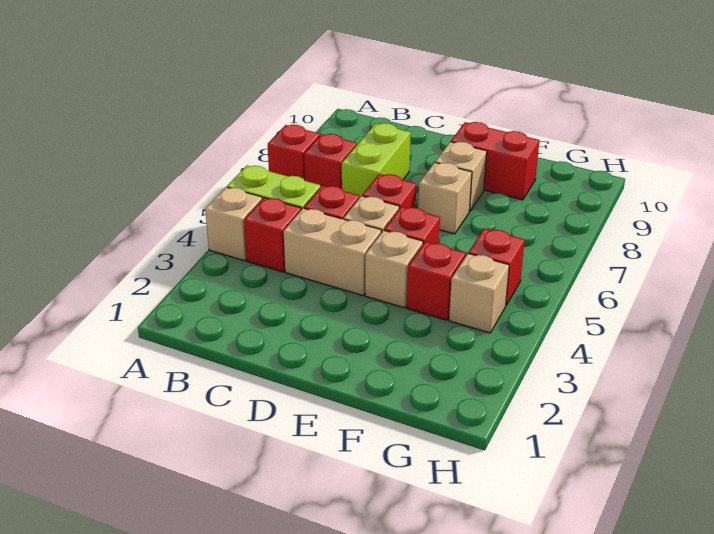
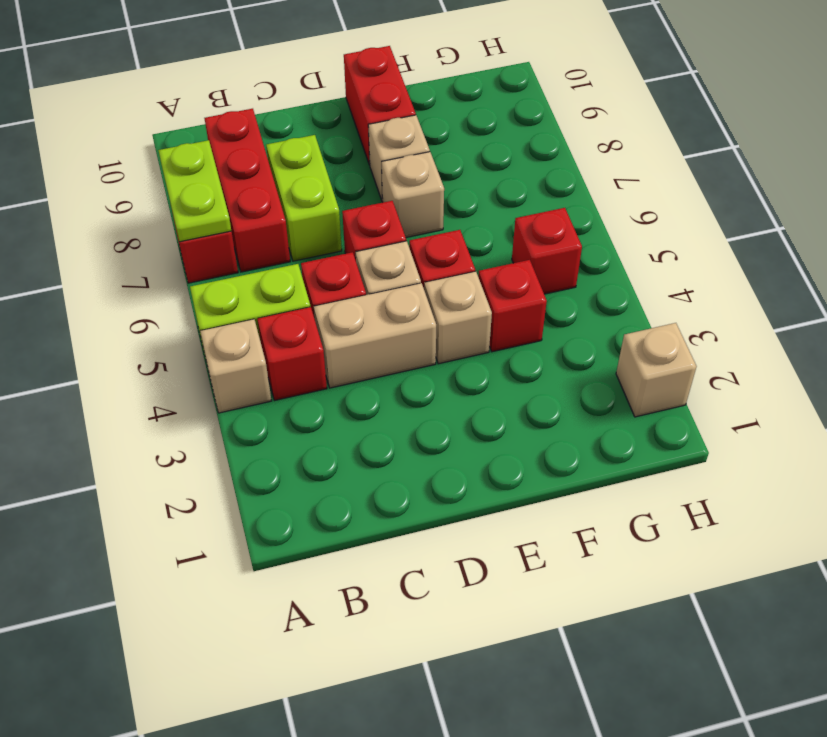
none -> lime plate A7:A8 level 2
red brick B7 level 1 -> red brick B7:B9 level 1
red brick E9:F9 level 1 -> red brick E9:E10 level 1
tan brick G4 level 1 -> tan brick H2 level 1

